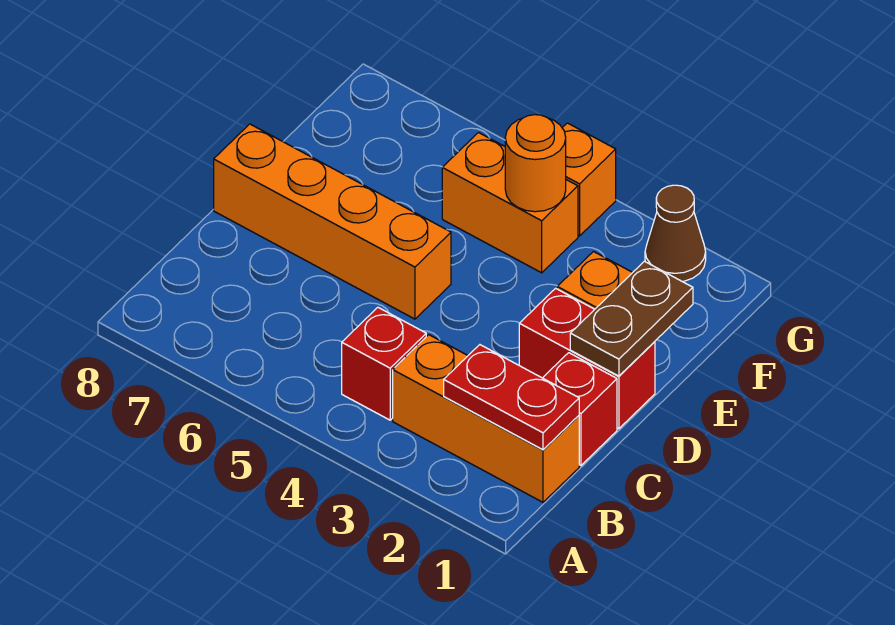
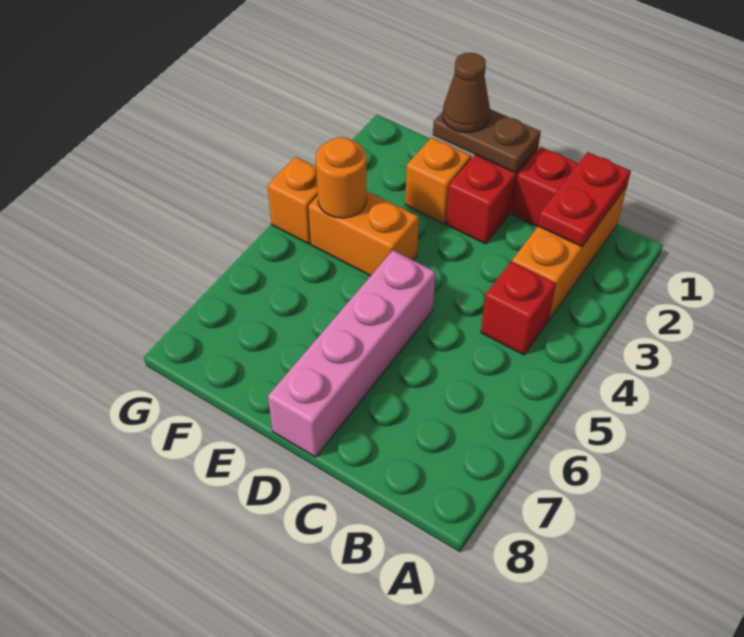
orange brick D5:D8 level 1 -> pink brick D5:D8 level 1
orange brick F4:F5 level 1 -> orange brick E4:F4 level 1
brown cone G2 level 1 -> brown cone E1 level 3

